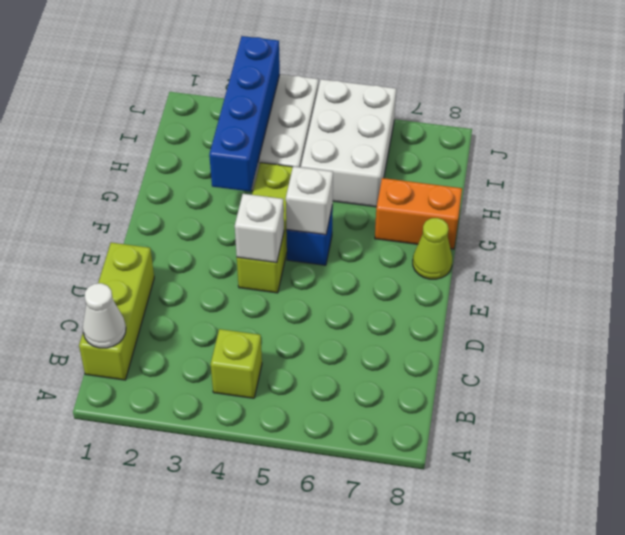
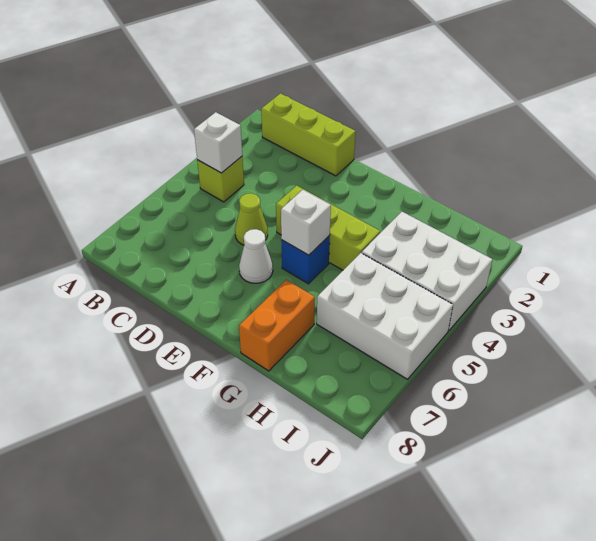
white cone B1 level 2 -> white cone E6 level 1
white brick E4 level 2 -> white brick B4 level 2
lime cone F8 level 1 -> lime cone D5 level 1
blue brick G3:J3 level 2 -> none

